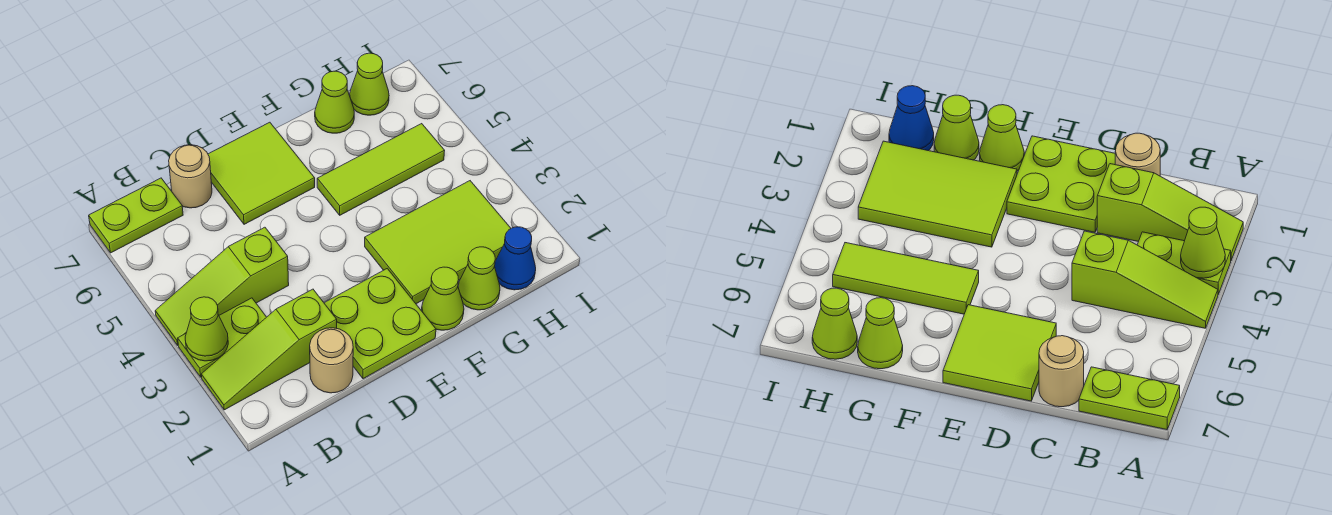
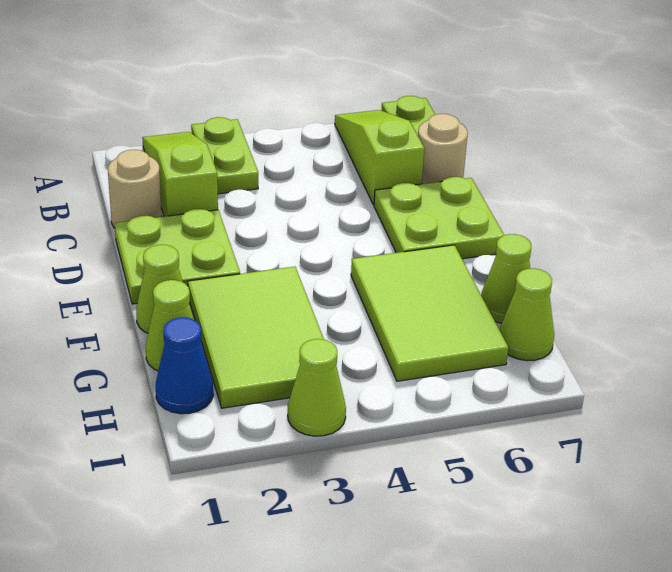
lime cone A3 level 2 -> lime cone I3 level 1
lime slope A4:C4 level 1 top C -> lime slope A6:C6 level 1 top C
lime tile D6:E7 level 1 -> lime plate D6:E7 level 1
lime tile F5:H5 level 1 -> lime tile F5:H6 level 1

